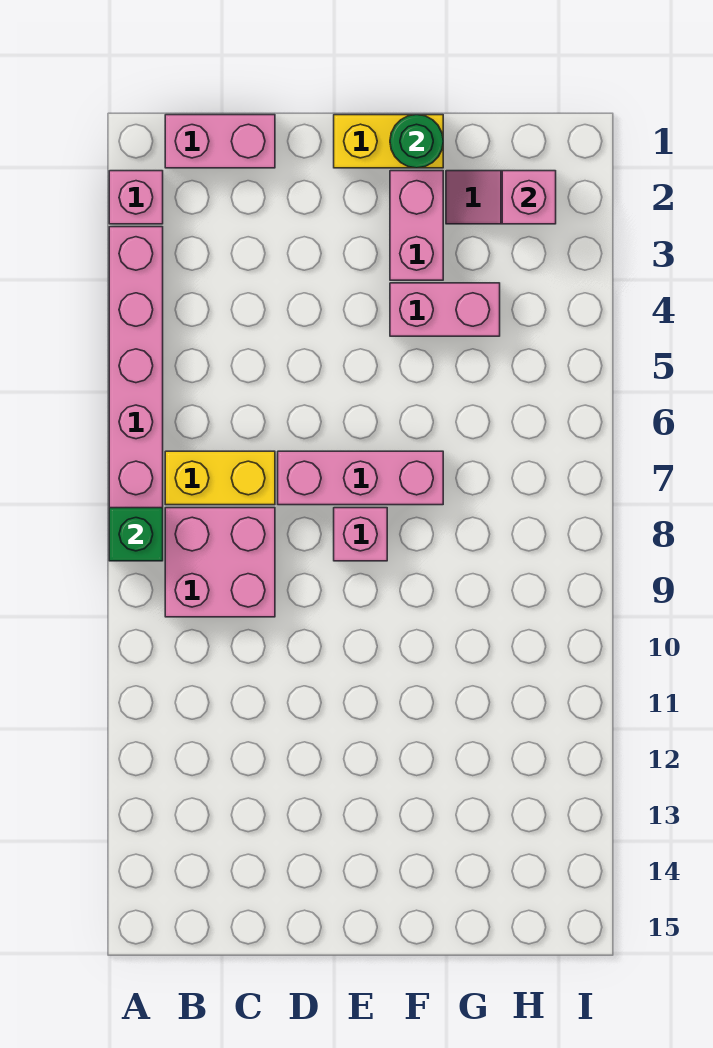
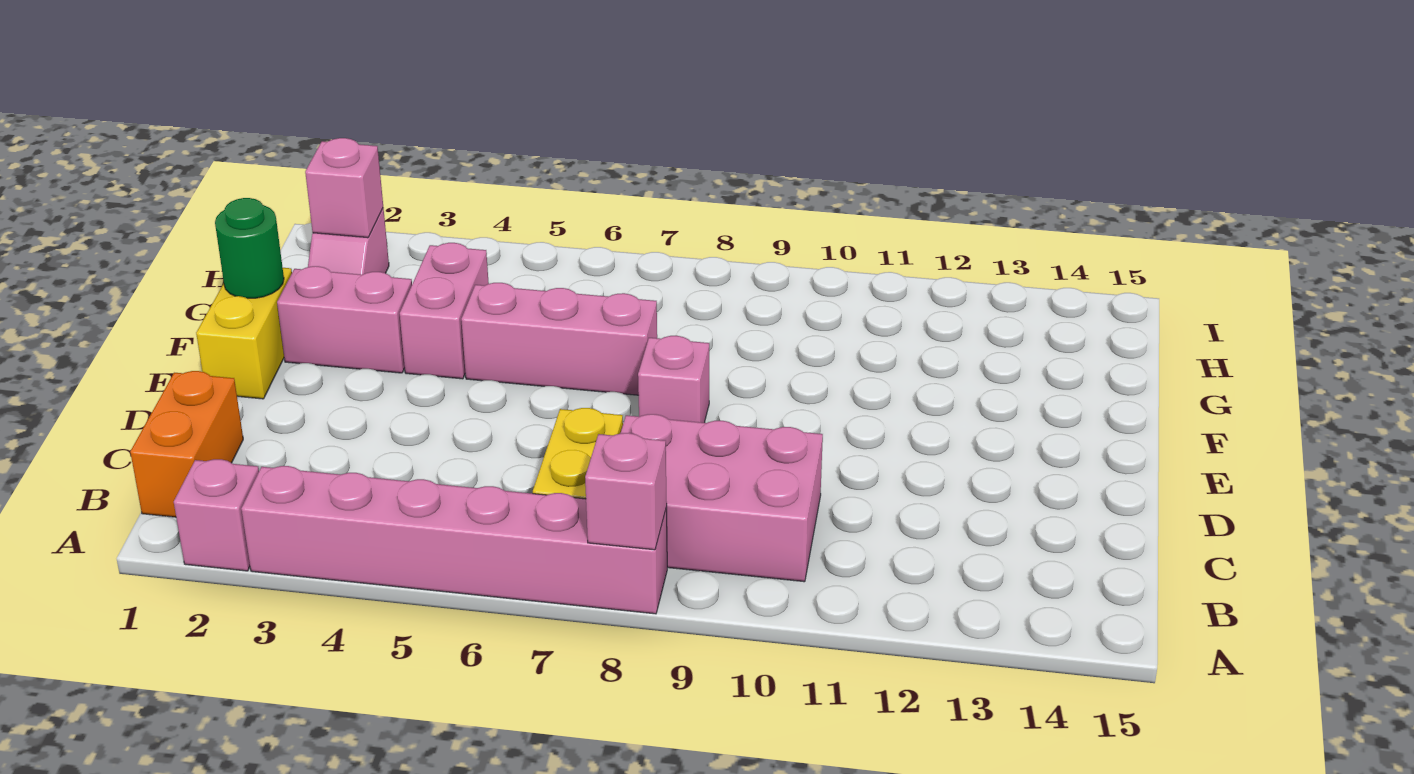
green brick A8 level 2 -> pink brick A8 level 2
pink brick B1:C1 level 1 -> orange brick B1:C1 level 1
pink brick B8:C9 level 1 -> pink brick B8:C10 level 1
pink brick D7:F7 level 1 -> pink brick F5:F7 level 1

